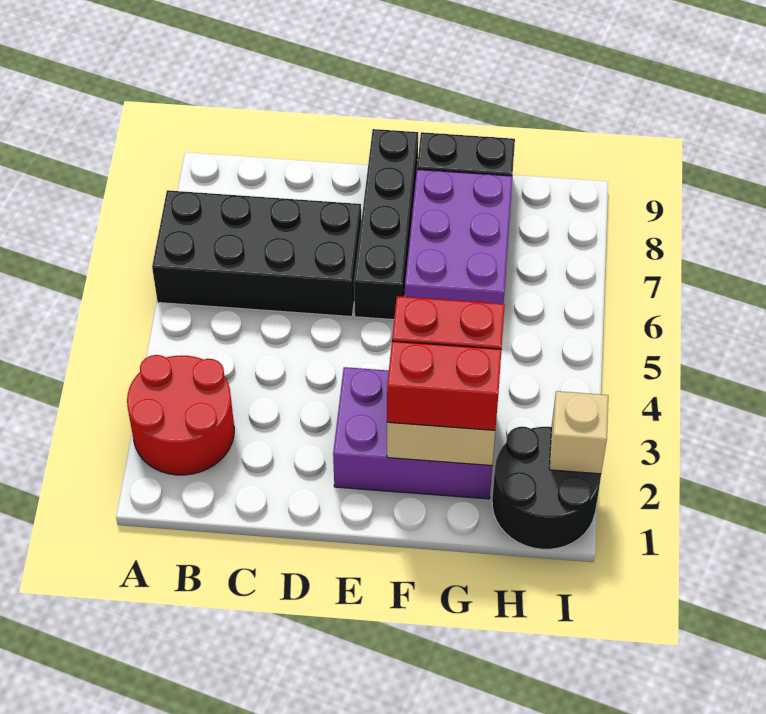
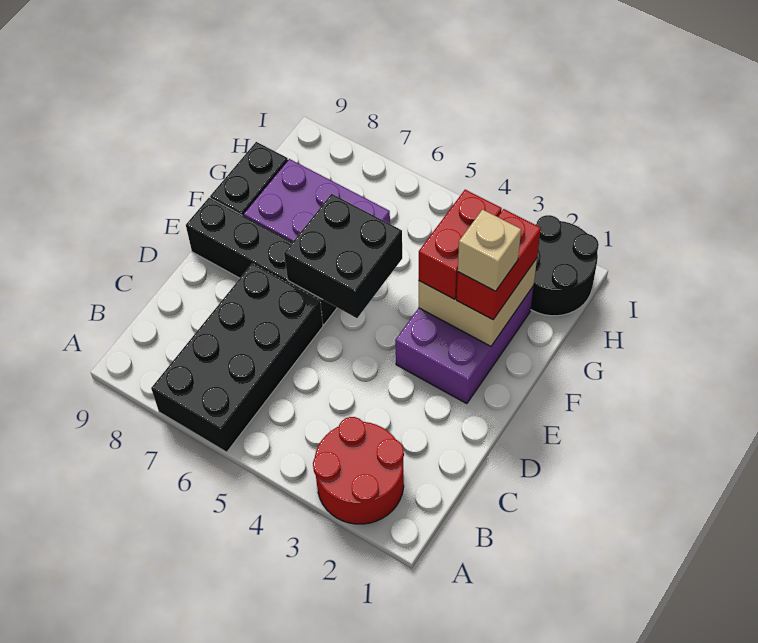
none -> black brick E5:F6 level 2
tan brick I2 level 2 -> tan brick F2 level 4

